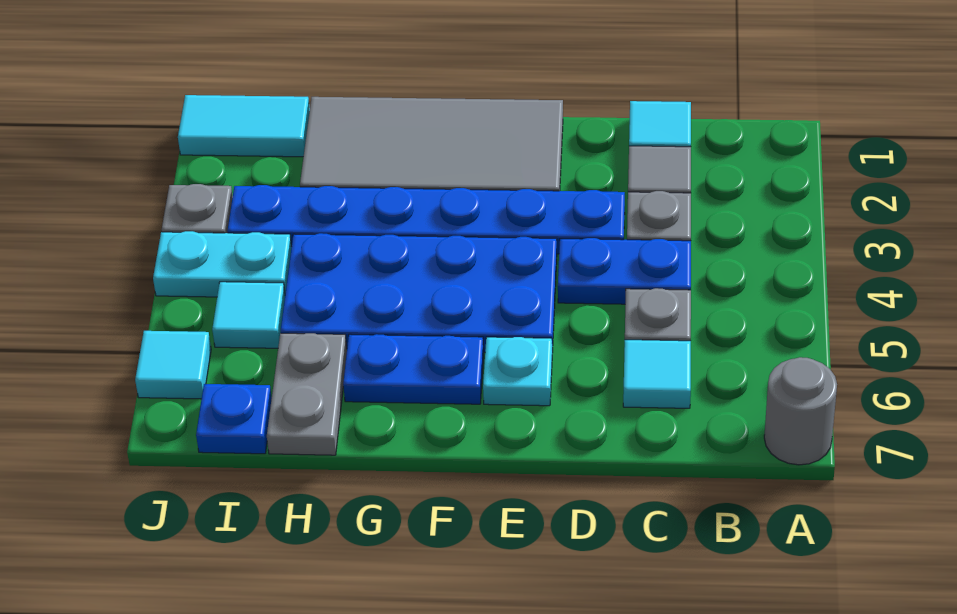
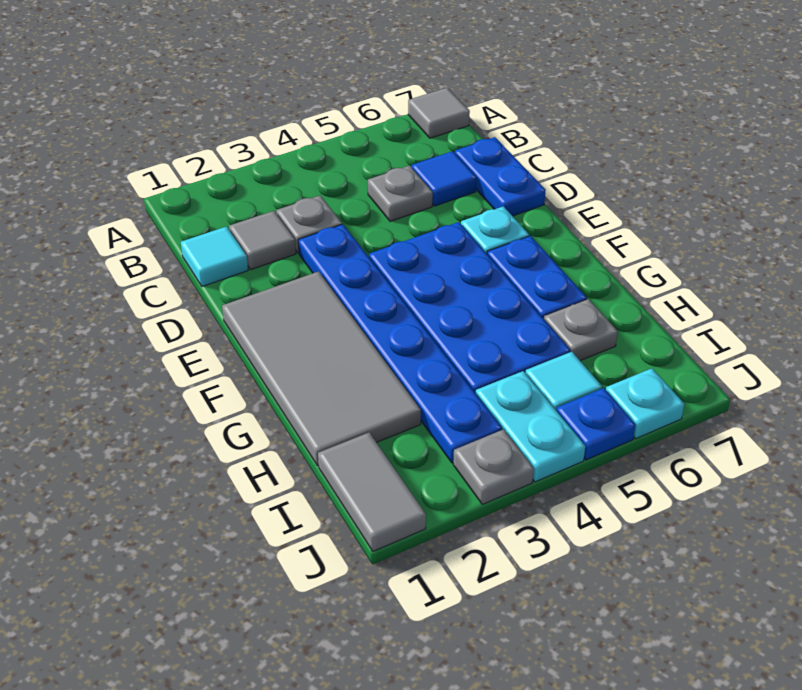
grey round brick A7 level 1 -> grey tile A7 level 1
blue plate C4:D4 level 1 -> blue plate C7:D7 level 1
cyan tile C6 level 1 -> blue tile C6 level 1
grey plate H6:H7 level 1 -> grey plate H6 level 1
cyan tile I1:J1 level 1 -> grey tile I1:J1 level 1
blue plate I7 level 1 -> blue plate J5 level 1
cyan tile J6 level 1 -> cyan plate J6 level 1

